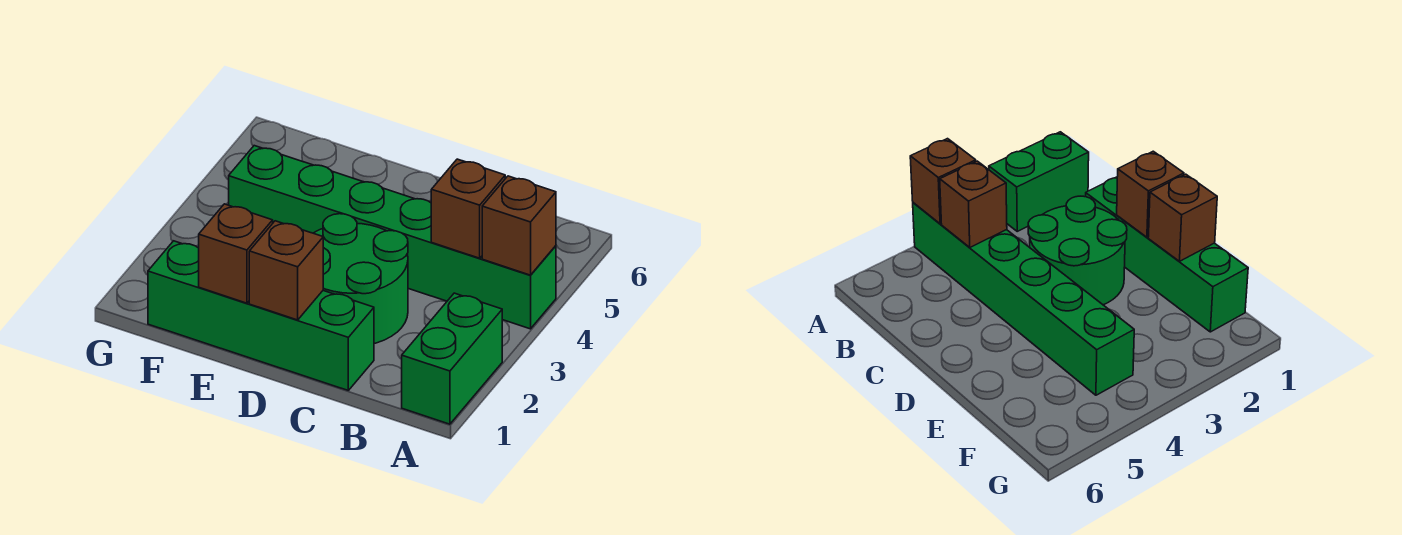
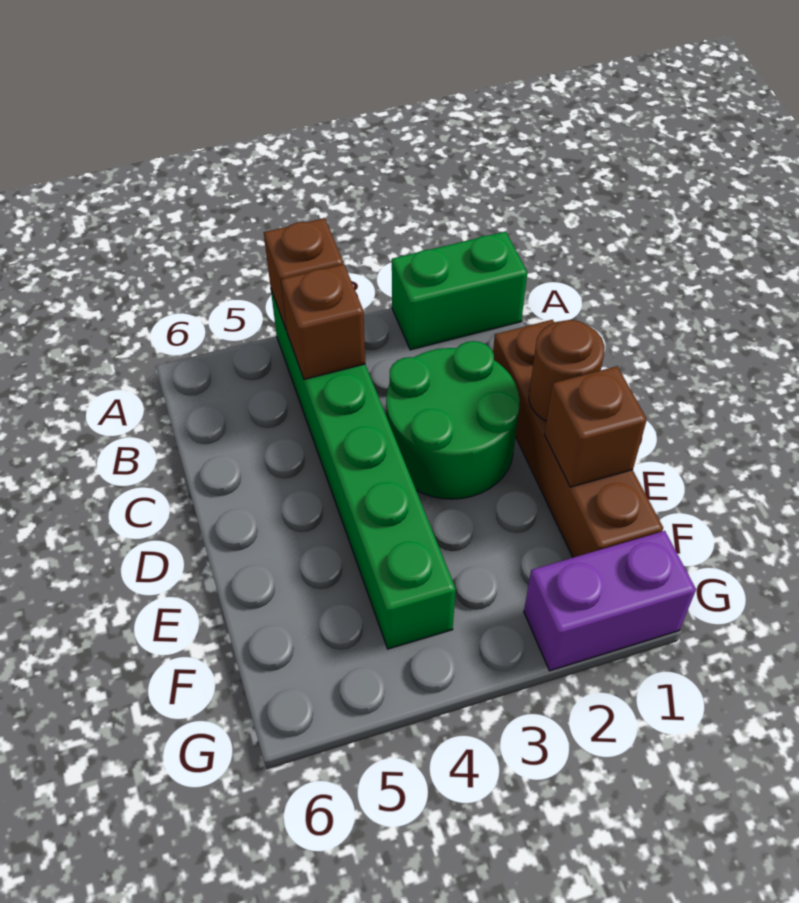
green brick C1:F1 level 1 -> brown brick C1:F1 level 1
brown brick D1 level 2 -> brown round brick D1 level 2
none -> purple brick G1:G2 level 1

